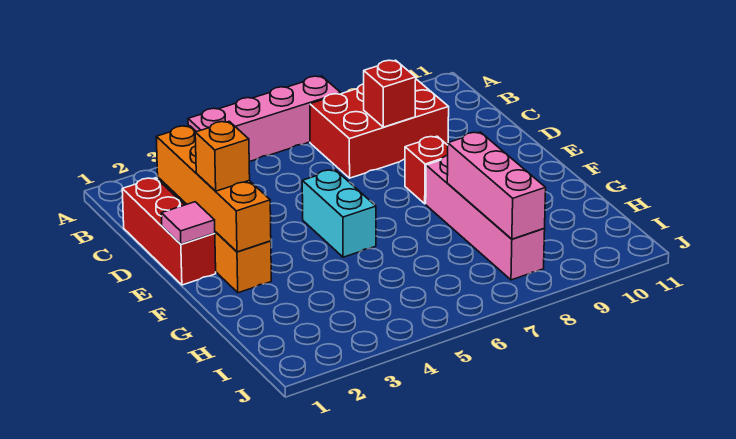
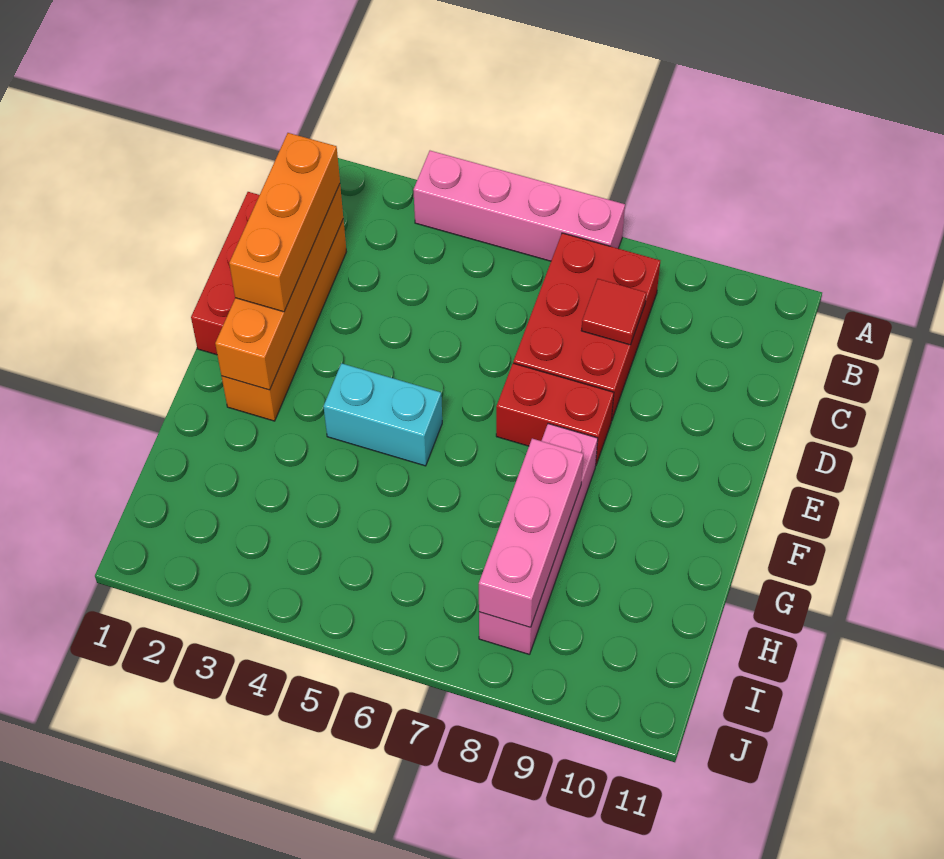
red brick B7:C9 level 1 -> red brick B7:D8 level 1
red brick C8 level 2 -> red tile C8 level 2
pink tile E1 level 2 -> none
orange brick E2 level 3 -> orange brick C2:E2 level 3
cyan brick E5:F5 level 1 -> cyan brick F4:F5 level 1
red brick E8 level 1 -> red brick E7:E8 level 1

